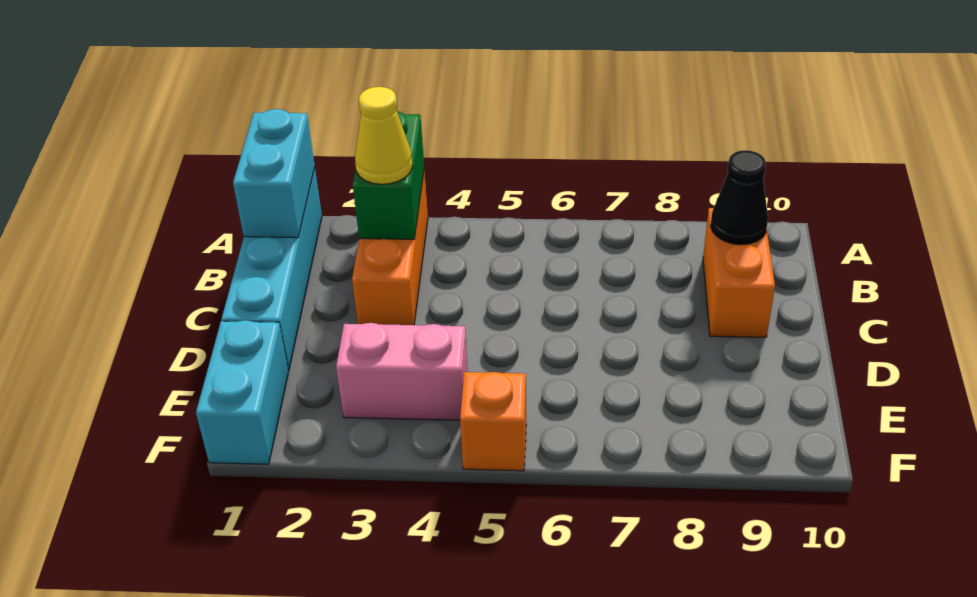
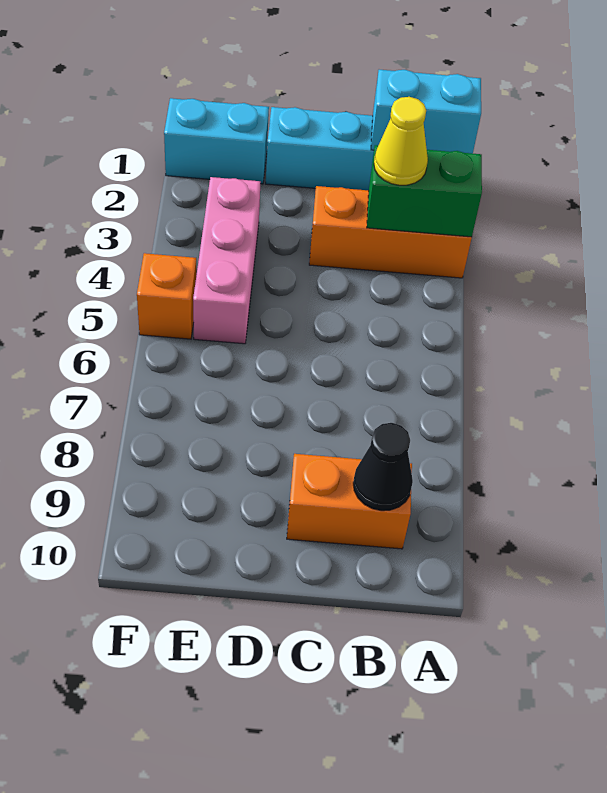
pink brick E3:E4 level 1 -> pink brick E3:E5 level 1

